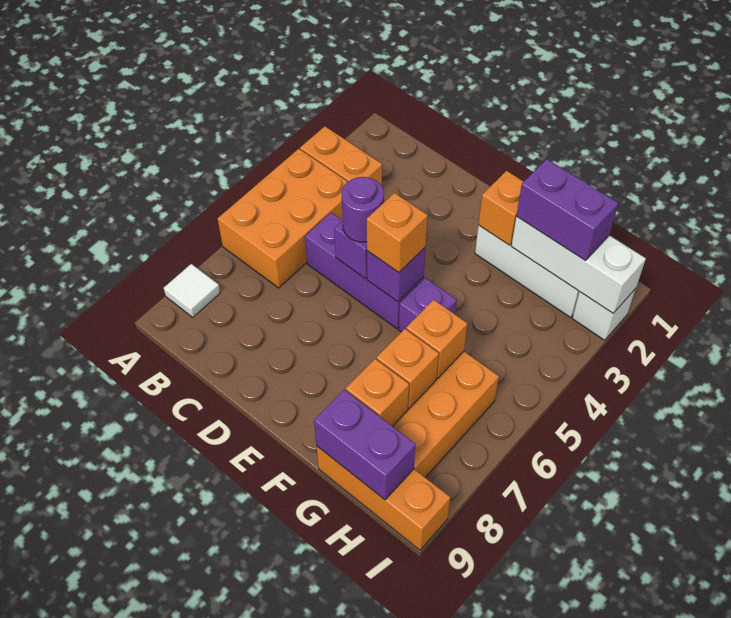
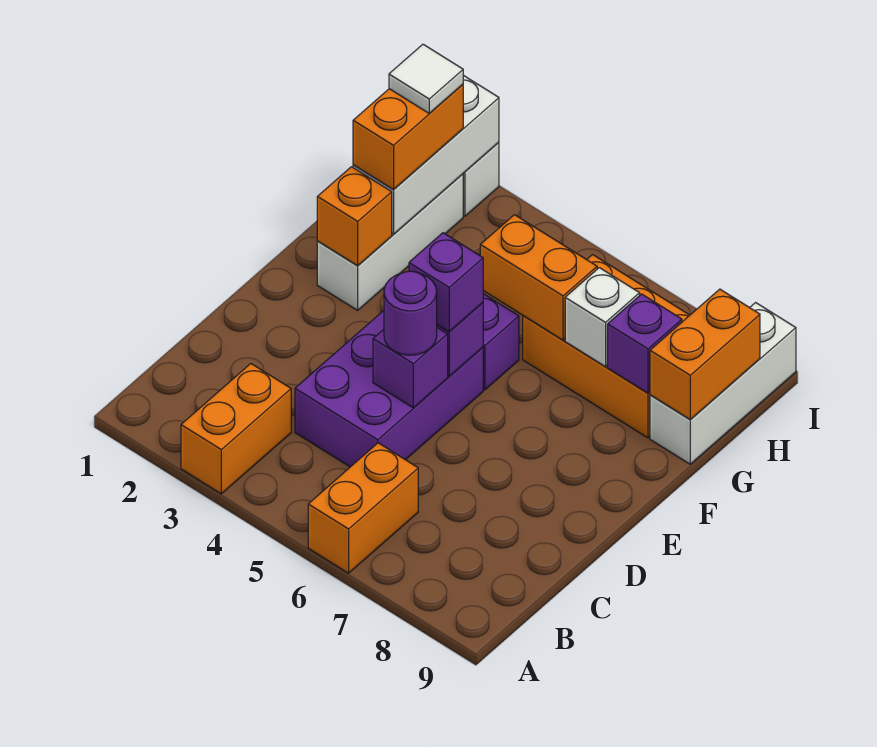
orange brick A4:B6 level 1 -> orange brick A6:B6 level 1
white tile A8 level 1 -> white tile H2 level 4
purple brick C5:E5 level 1 -> purple brick C4:E5 level 1
orange brick E5 level 3 -> purple brick E5 level 3
purple brick G2:H2 level 3 -> orange brick G2:H2 level 3
orange brick G6 level 2 -> orange brick G5:G6 level 2
orange brick G7 level 2 -> white brick G7 level 2
orange brick G8 level 2 -> purple brick G8 level 2
orange brick G9:I9 level 1 -> white brick G9:I9 level 1
purple brick G9:H9 level 2 -> orange brick G9:H9 level 2

